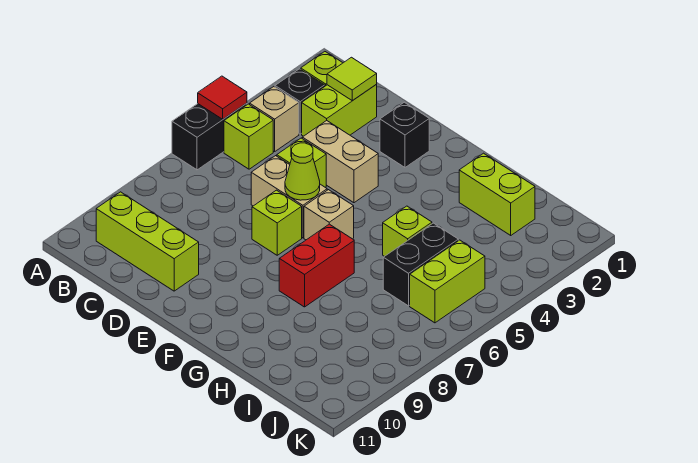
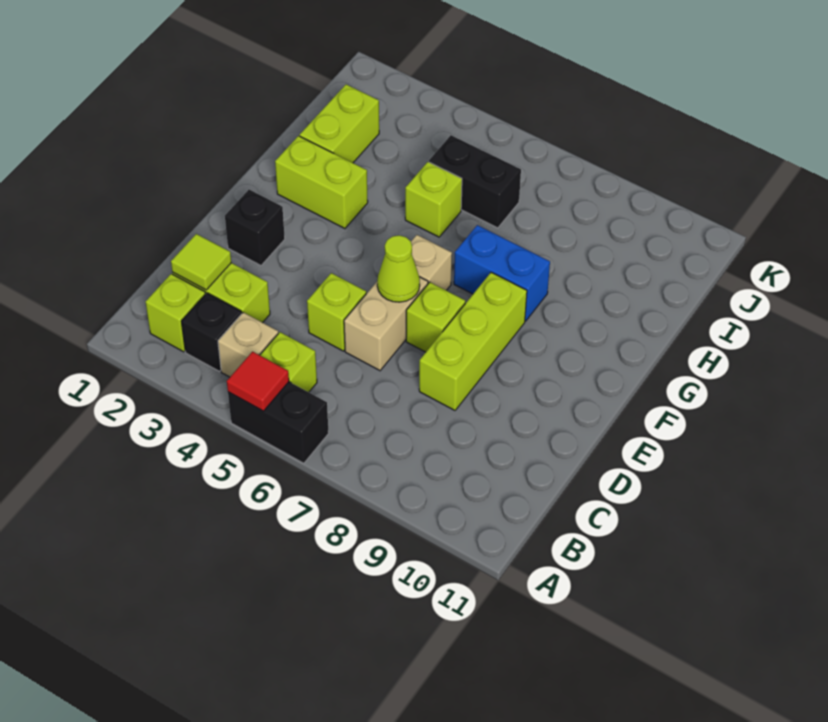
lime brick B10:D10 level 1 -> lime brick D8:F8 level 1
tan brick D4:E4 level 1 -> none
red brick G7:G8 level 1 -> blue brick G7:G8 level 1
lime brick J5:J6 level 1 -> lime brick G2:G3 level 1

